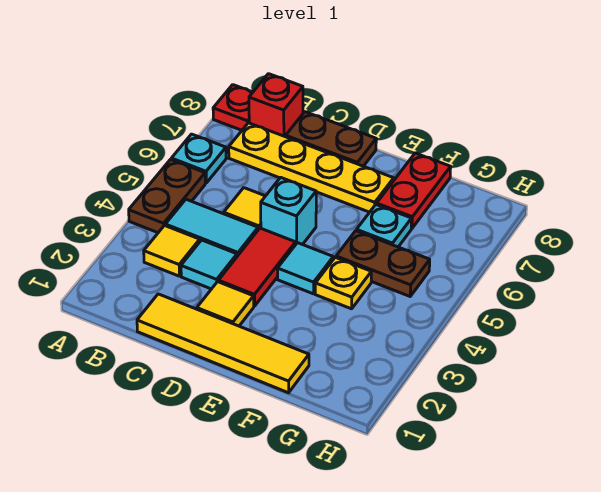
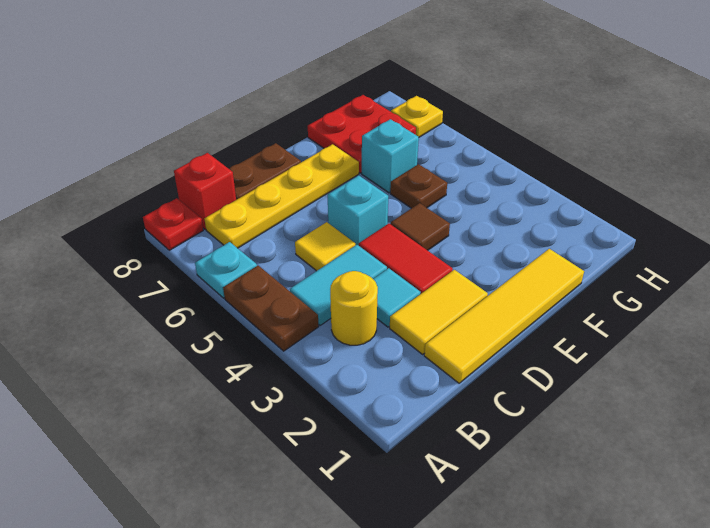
yellow tile B3 level 1 -> yellow round brick B3 level 1
yellow tile D2 level 1 -> yellow tile C2:D2 level 1
cyan tile E4 level 1 -> brown tile E4 level 1
yellow plate F4 level 1 -> yellow plate H7 level 1
brown plate F5:G5 level 1 -> brown plate F5 level 1
cyan plate F6 level 1 -> cyan brick F6 level 1
red plate F7:F8 level 1 -> red plate F7:G8 level 1

